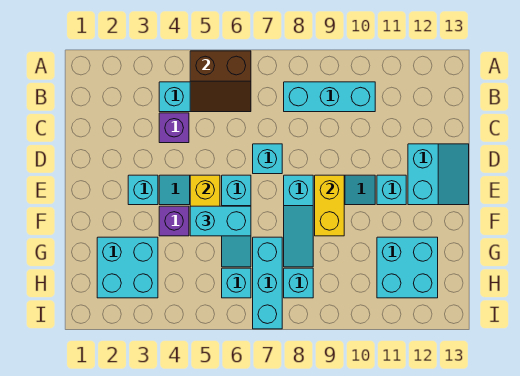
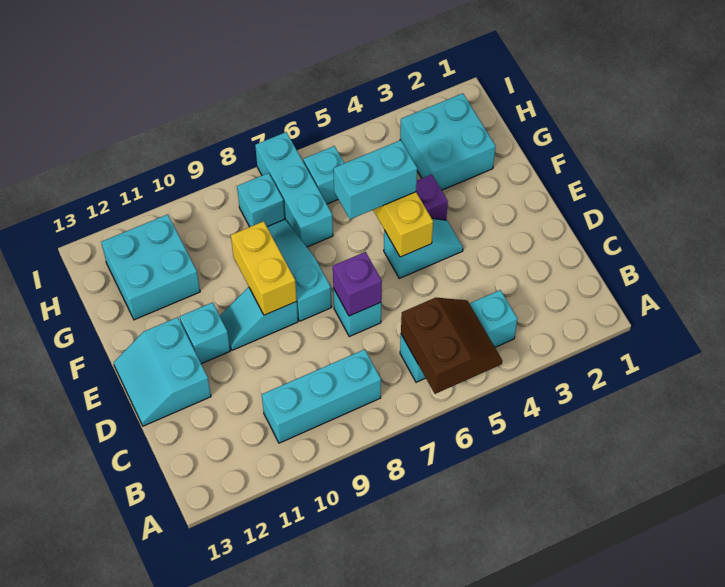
brown slope A5:B6 level 2 top A -> brown slope A5:B6 level 2 top 6
purple brick C4 level 1 -> purple brick D7 level 2
cyan brick E3 level 1 -> none
cyan slope E6:G6 level 1 top E -> none

